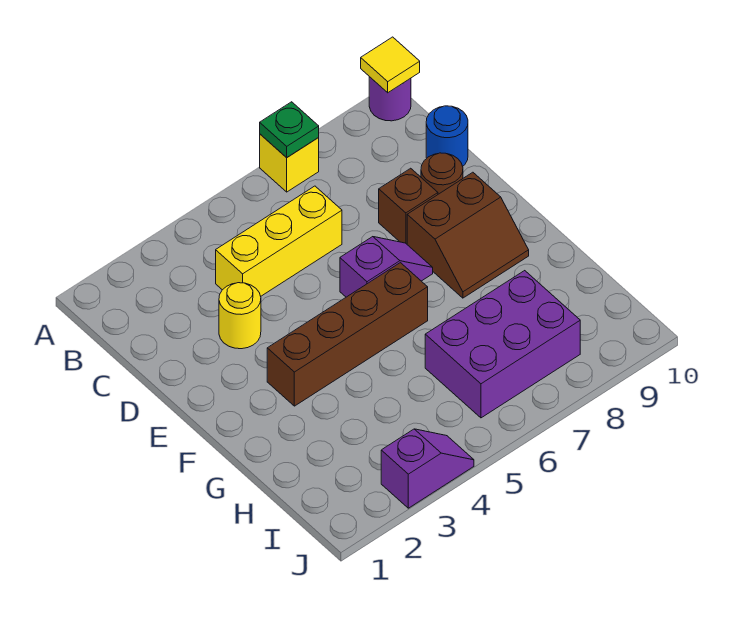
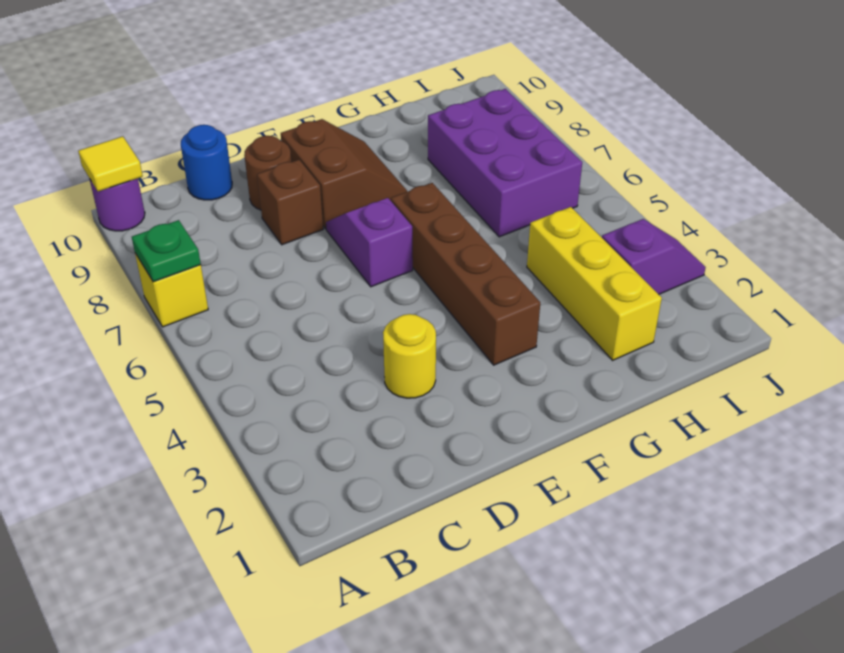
yellow brick C4:C6 level 1 -> yellow brick H2:H4 level 1
purple slope J3:J4 level 1 top 3 -> purple slope I3:J3 level 1 top I

